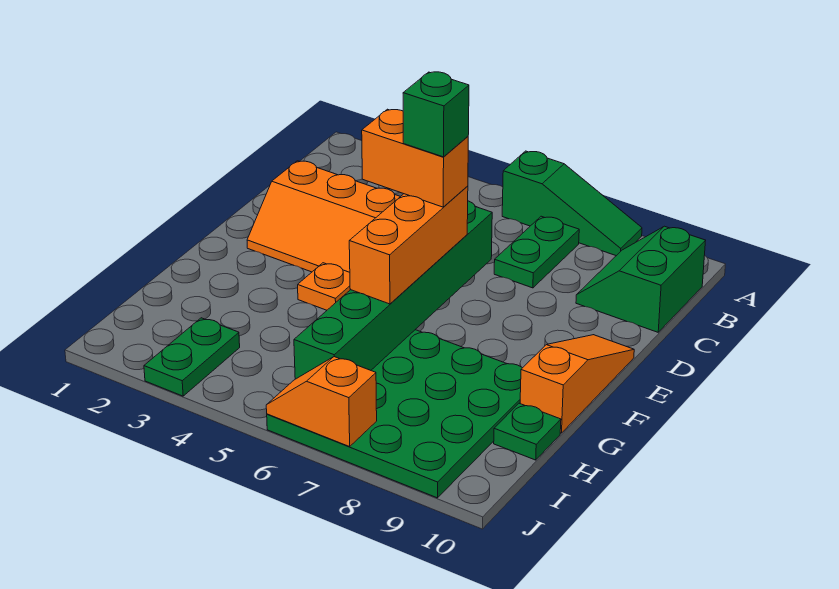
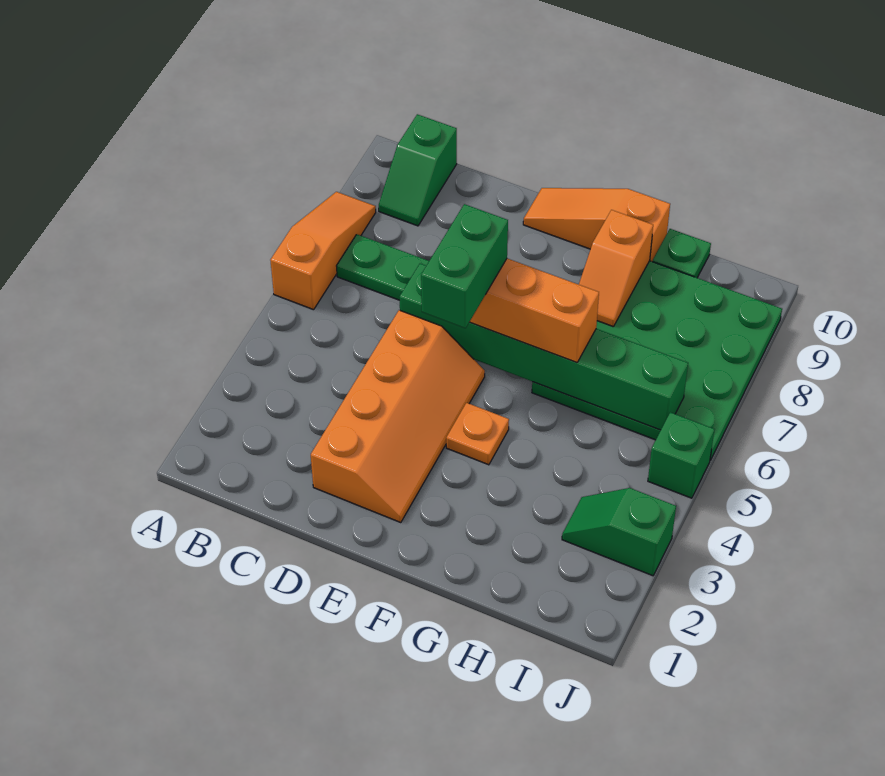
green slope A6:A8 level 1 top 6 -> orange slope A6:A8 level 1 top 6
green slope B9:C10 level 1 top 10 -> green slope B9:B10 level 1 top 10
orange brick E5:E6 level 4 -> green brick E5:E6 level 4
green brick E6 level 5 -> green brick J5 level 1
green plate I3:J3 level 1 -> green slope I3:J3 level 1 top J
orange slope J6:J7 level 2 top 7 -> orange slope G8:G9 level 2 top 9

